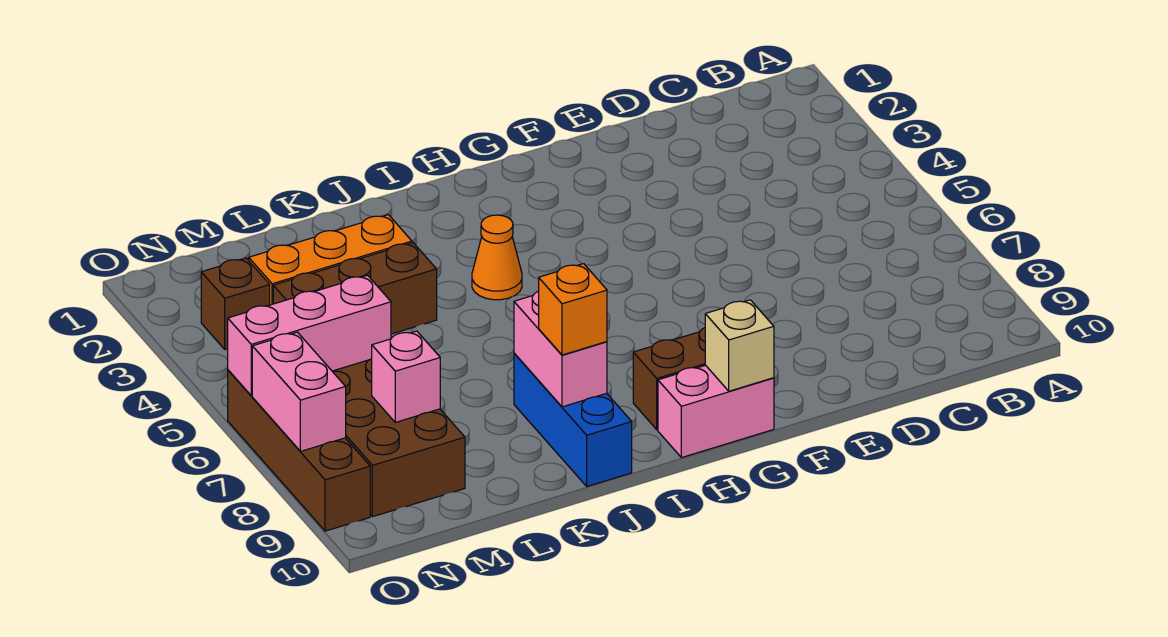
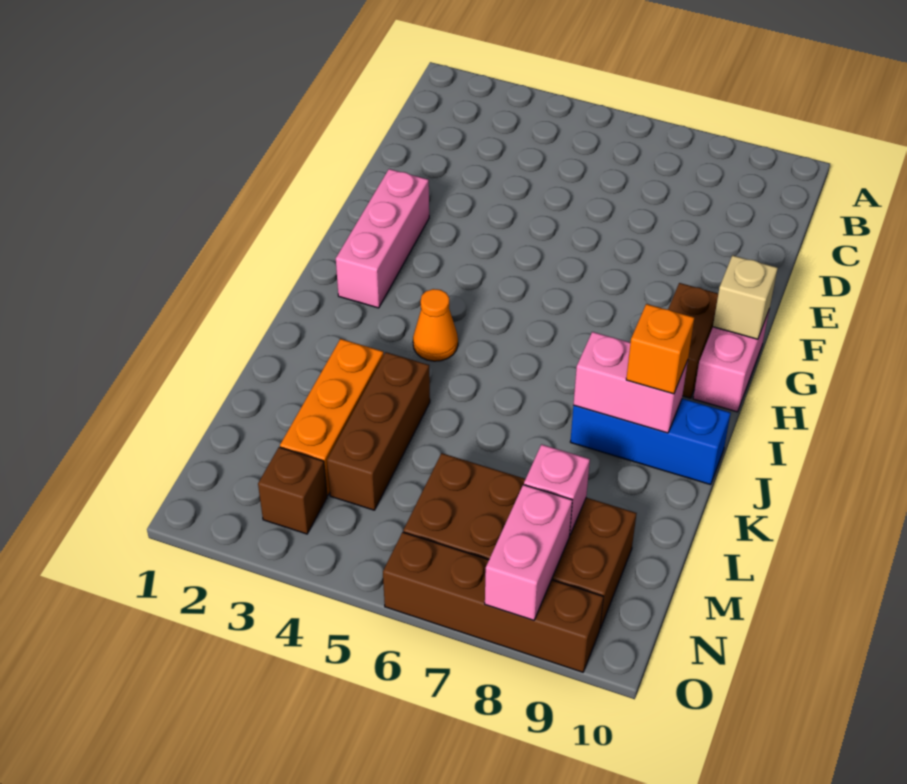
pink brick M6:O6 level 2 -> pink brick F2:H2 level 1
pink brick O7:O8 level 2 -> pink brick N8:O8 level 2

